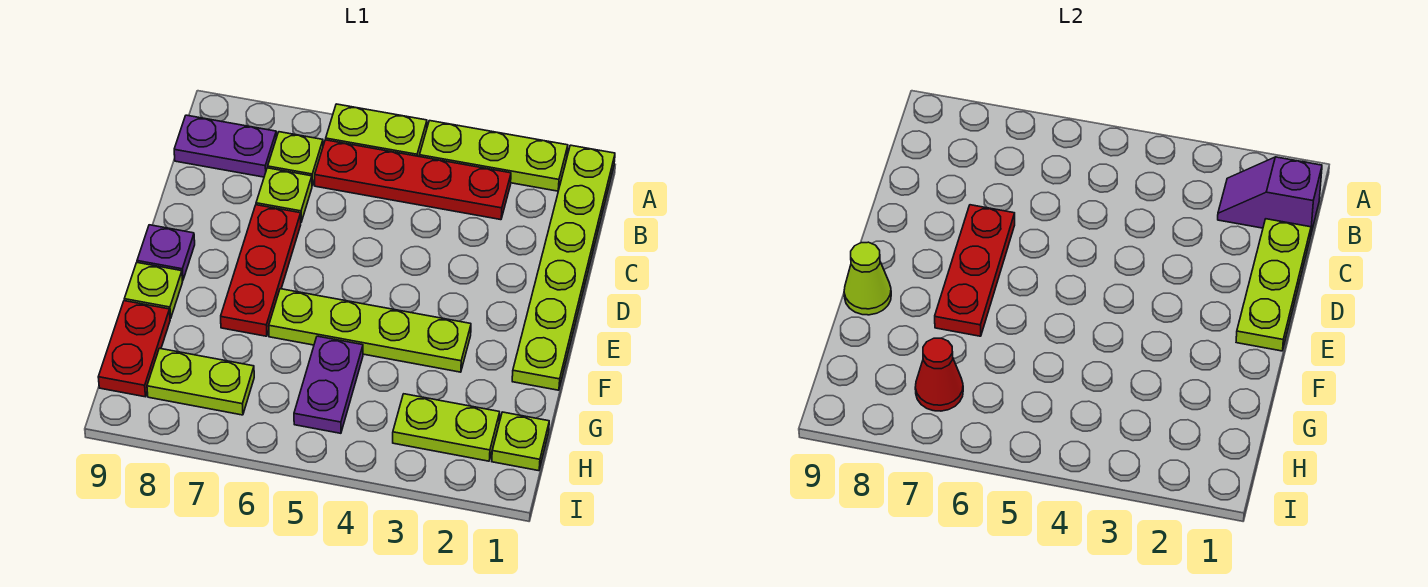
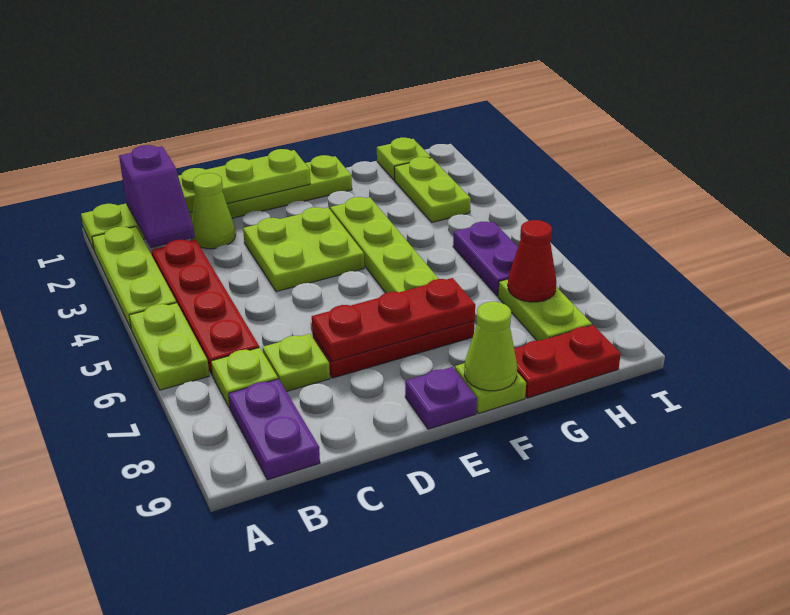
none -> lime cone C2 level 1
none -> lime plate D3:E4 level 1
purple plate G5:H5 level 1 -> purple plate H5:H6 level 1

